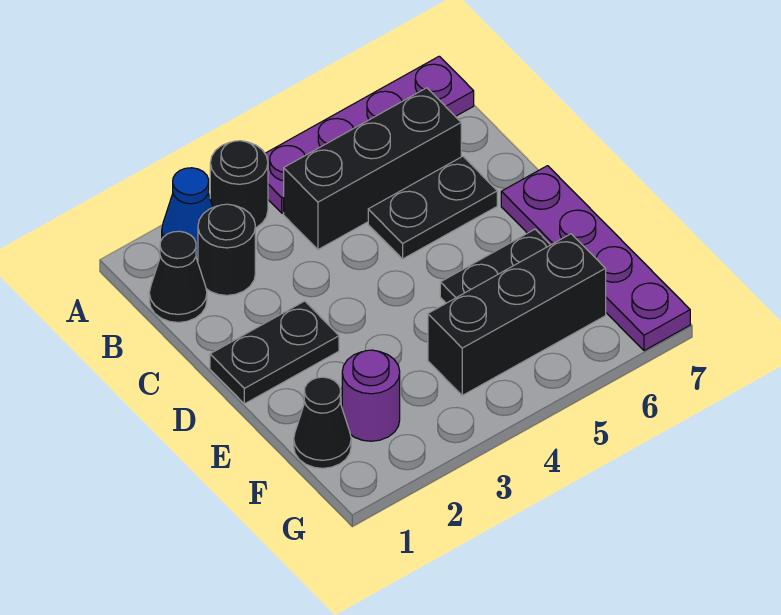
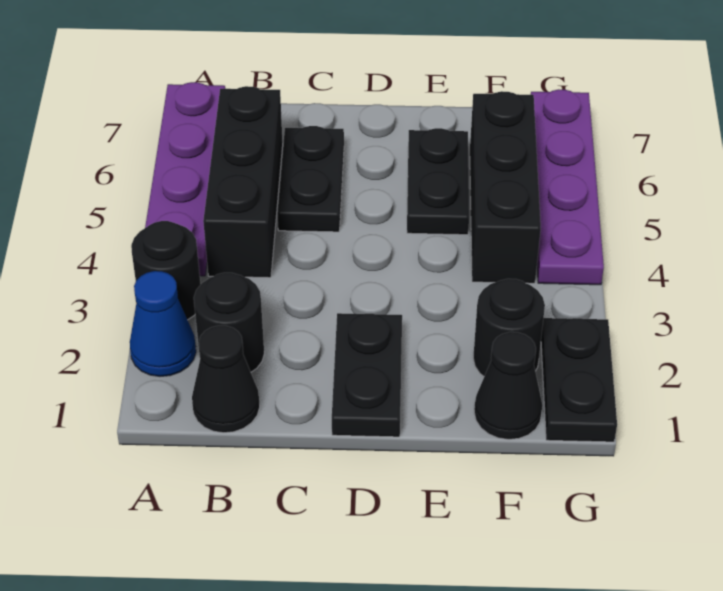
purple plate D7:G7 level 1 -> purple plate G4:G7 level 1
purple round brick F2 level 1 -> black round brick F2 level 1
none -> black plate G1:G2 level 1

